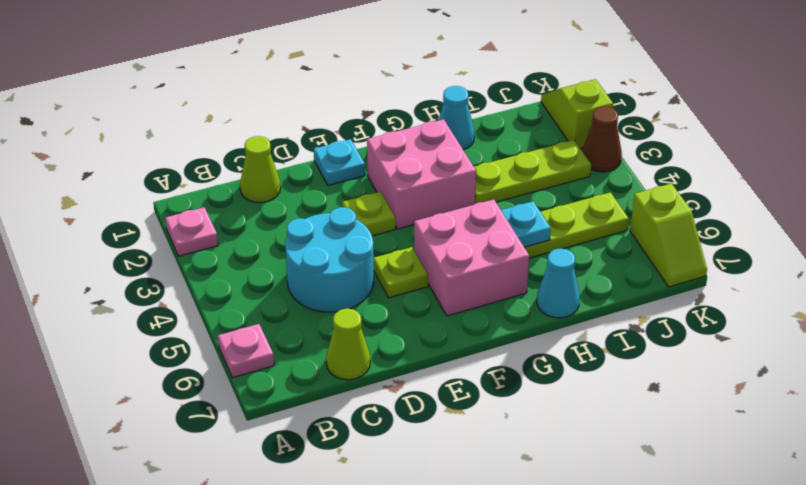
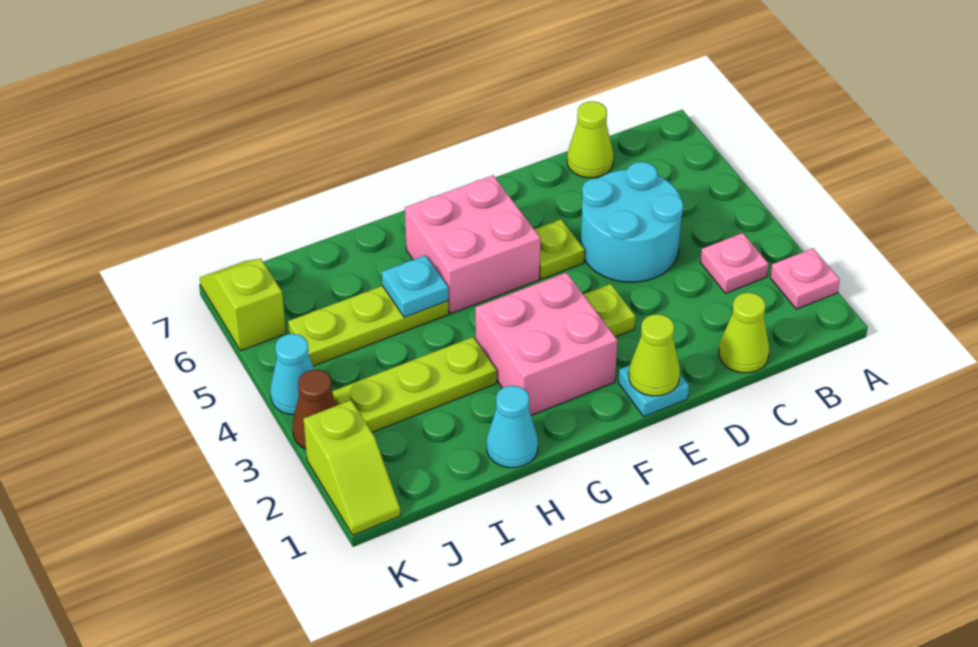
pink plate A6 level 1 -> pink plate B3 level 1
none -> lime cone E1 level 2
cyan cone H7 level 1 -> cyan cone K4 level 1

